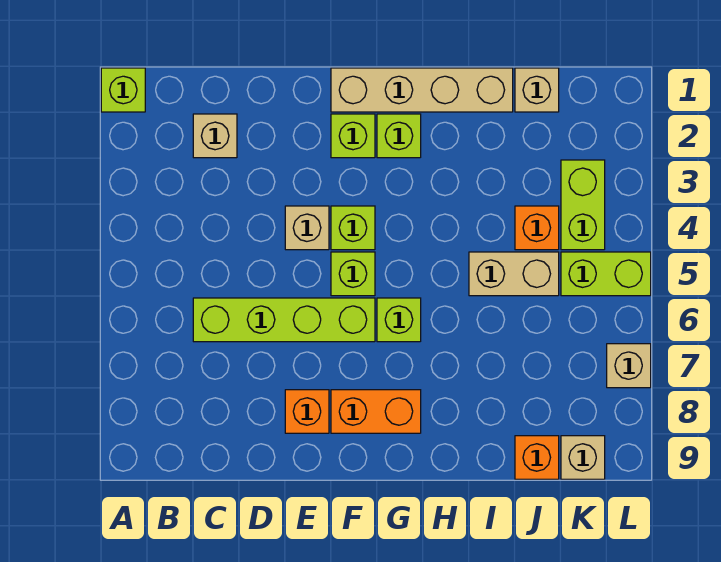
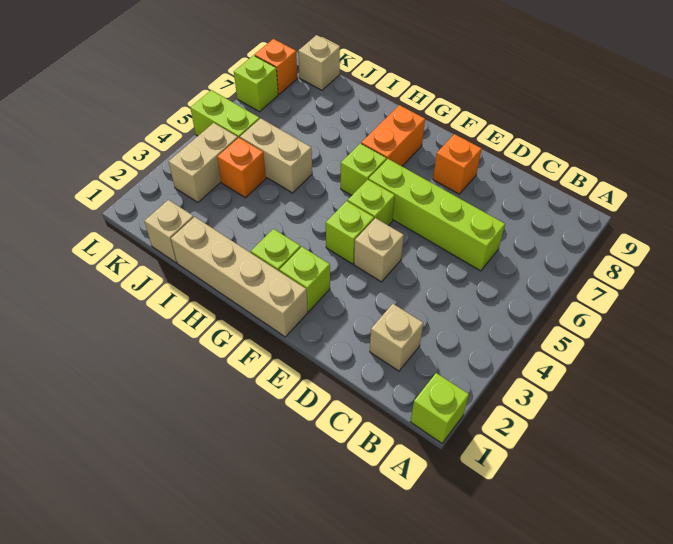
orange brick F8:G8 level 1 -> orange brick G7:G8 level 1
orange brick J9 level 1 -> orange brick L8 level 1
lime brick K3:K4 level 1 -> tan brick K3:K4 level 1
tan brick L7 level 1 -> lime brick L7 level 1

